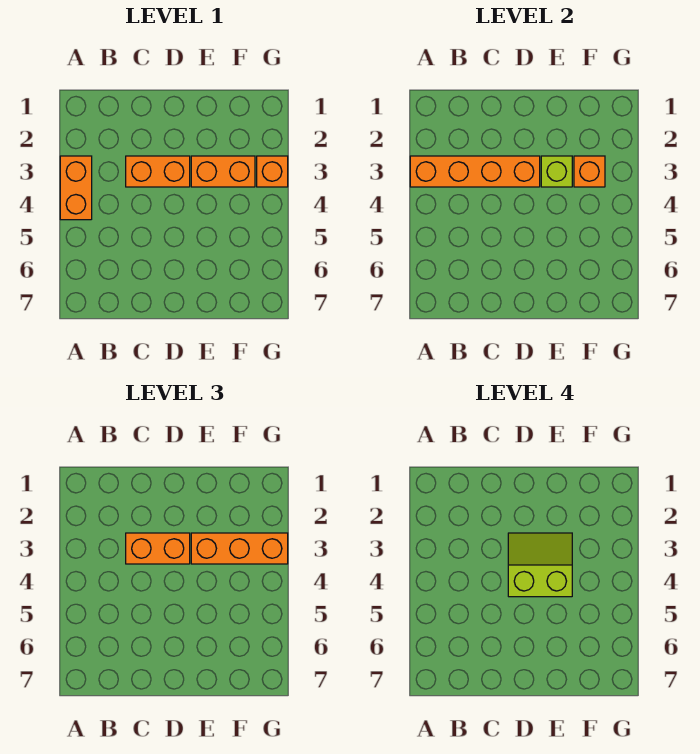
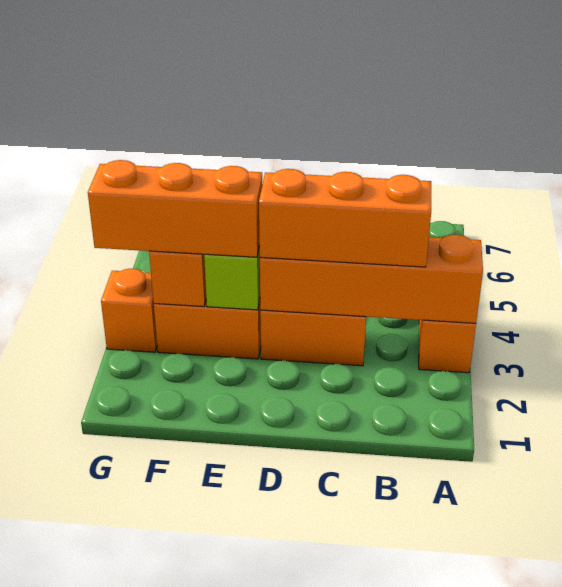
orange brick C3:D3 level 3 -> orange brick B3:D3 level 3
lime slope D3:E4 level 4 top 4 -> none

